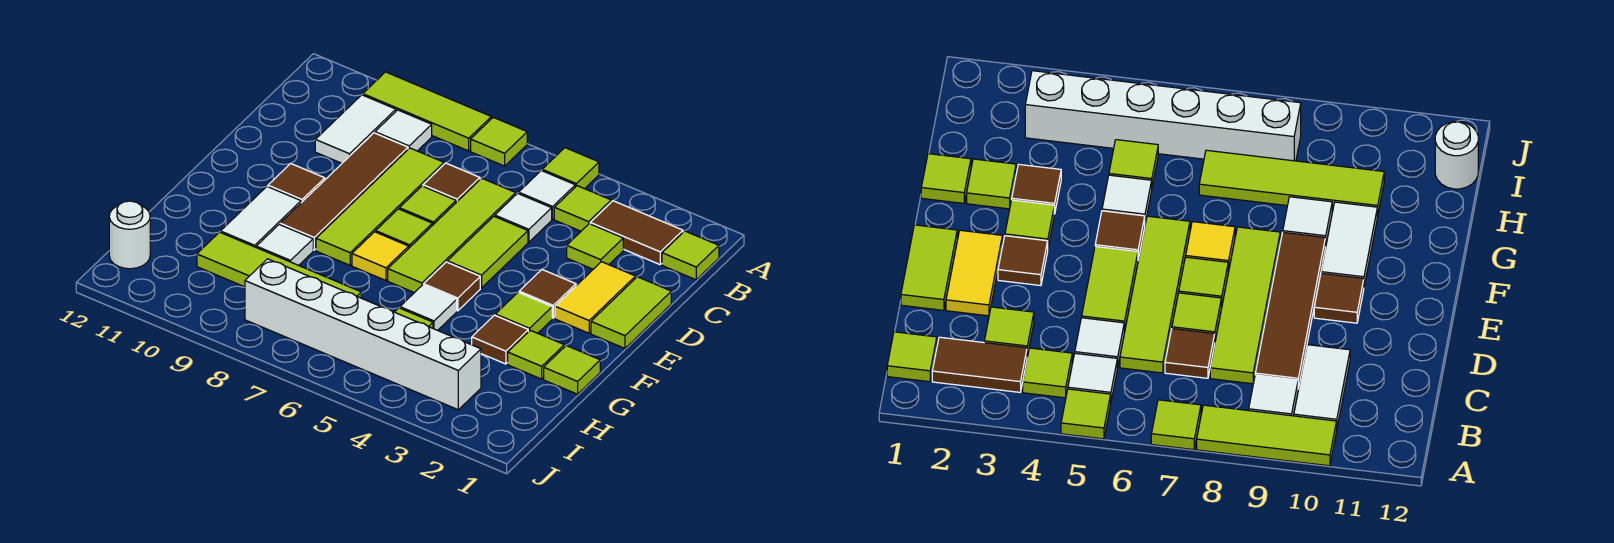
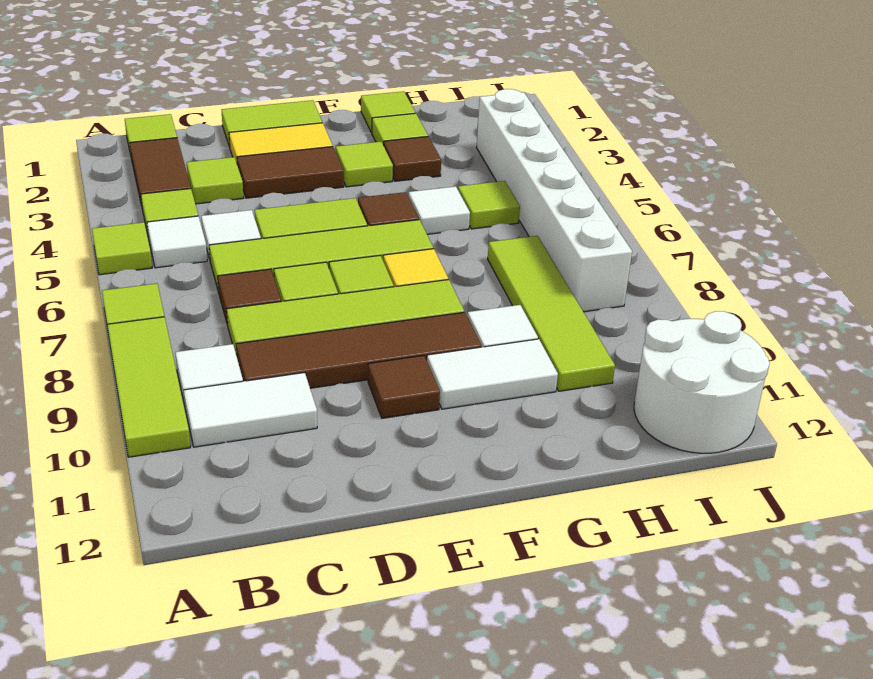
brown tile E3 level 1 -> brown tile D3:E3 level 1
white round brick I12 level 1 -> white round brick I11:J12 level 1

